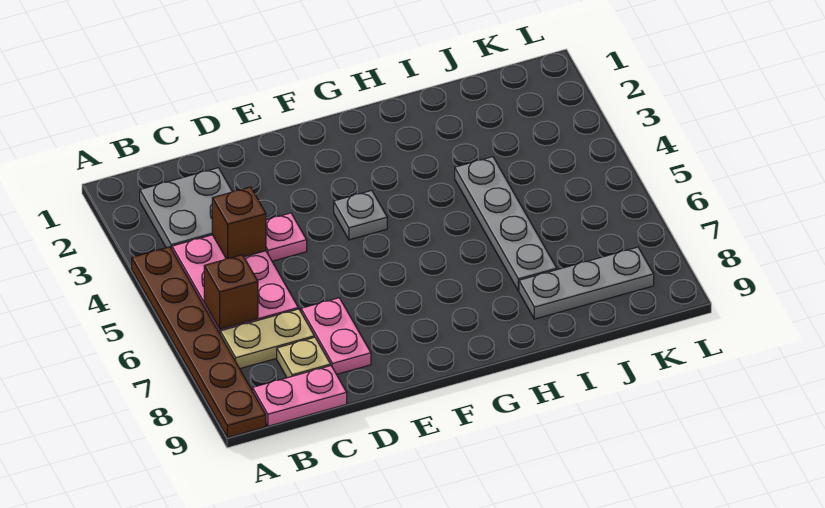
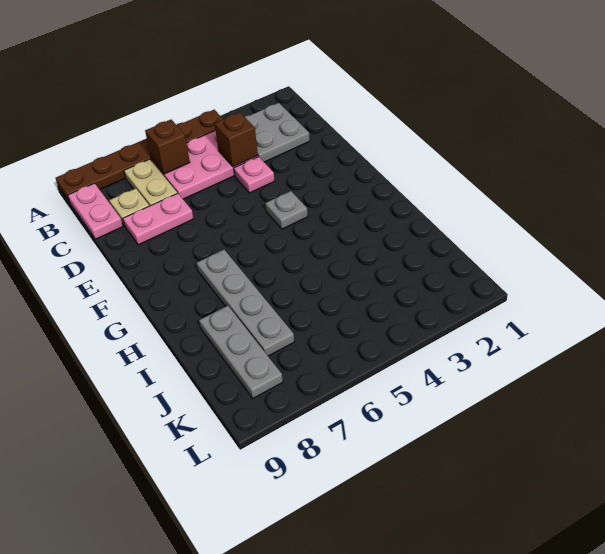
grey plate I4:I7 level 1 -> grey plate G7:J7 level 1

